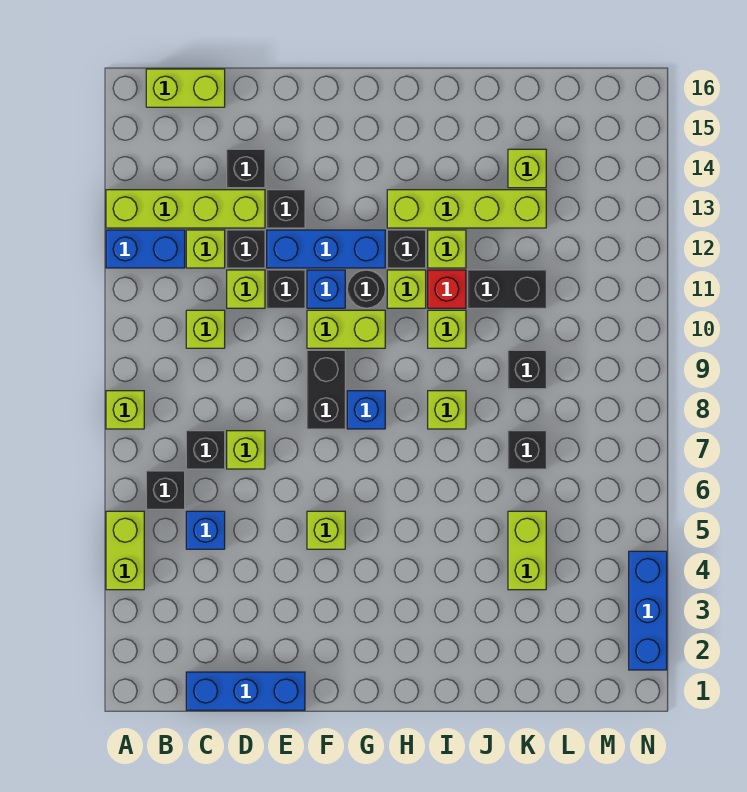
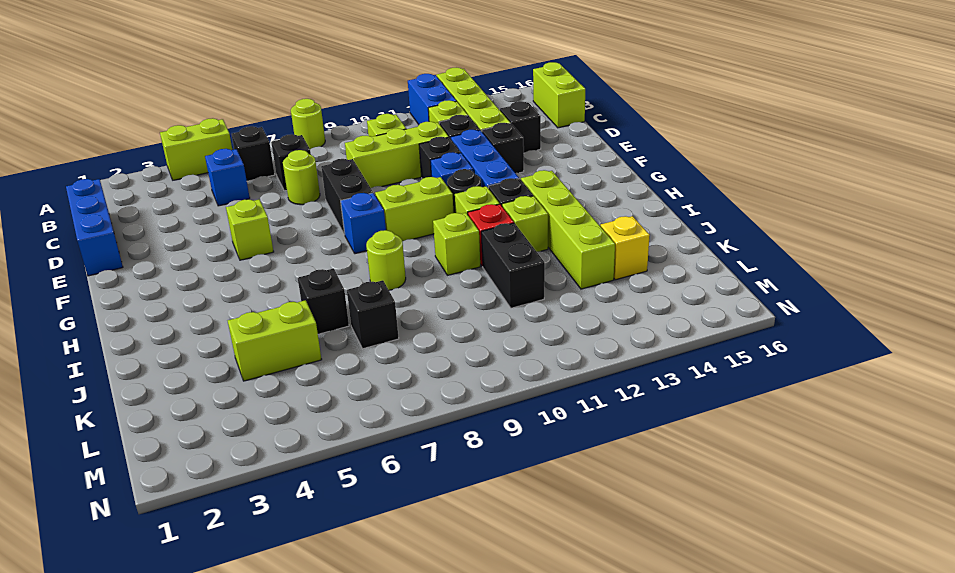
lime brick A8 level 1 -> lime round brick A8 level 1
lime brick D7 level 1 -> lime round brick D7 level 1
lime brick D11 level 1 -> lime brick D9:D11 level 1
black brick F8:F9 level 1 -> black brick E8:F8 level 1
lime brick F10:G10 level 1 -> lime brick G9:G10 level 1
lime brick I8 level 1 -> lime round brick I8 level 1
black brick K9 level 1 -> black brick J6 level 1
lime brick K14 level 1 -> yellow brick K14 level 1
blue brick N2:N4 level 1 -> none

